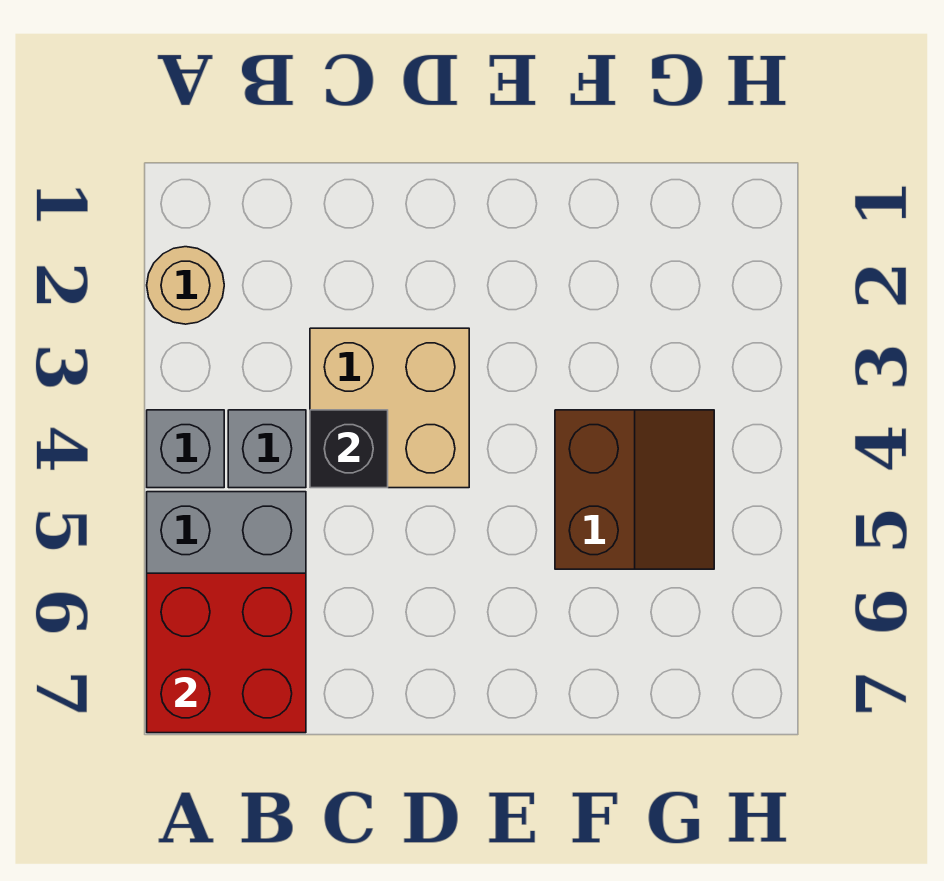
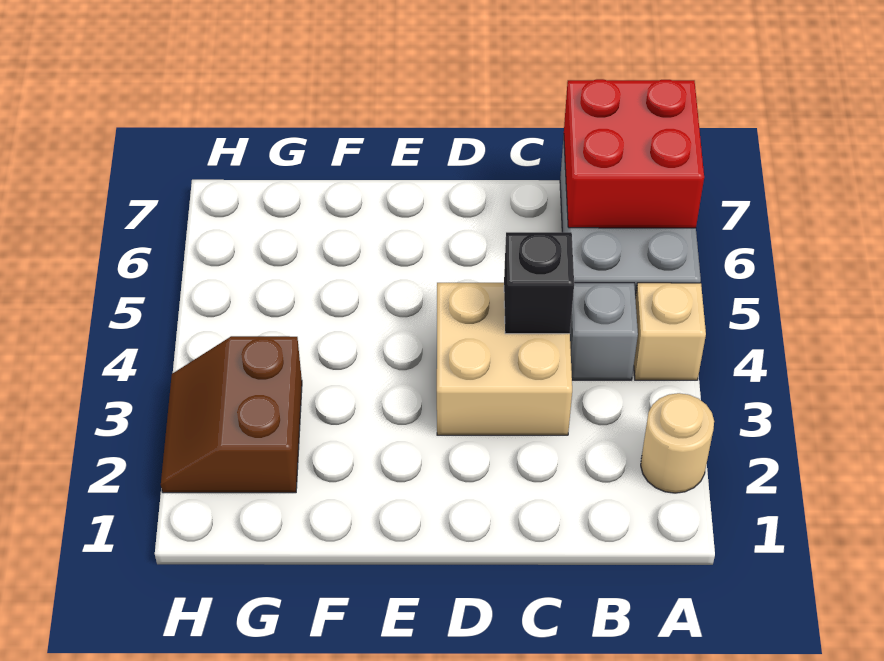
grey brick A4 level 1 -> tan brick A4 level 1
brown slope F4:G5 level 1 top F -> brown slope G2:H3 level 1 top G

